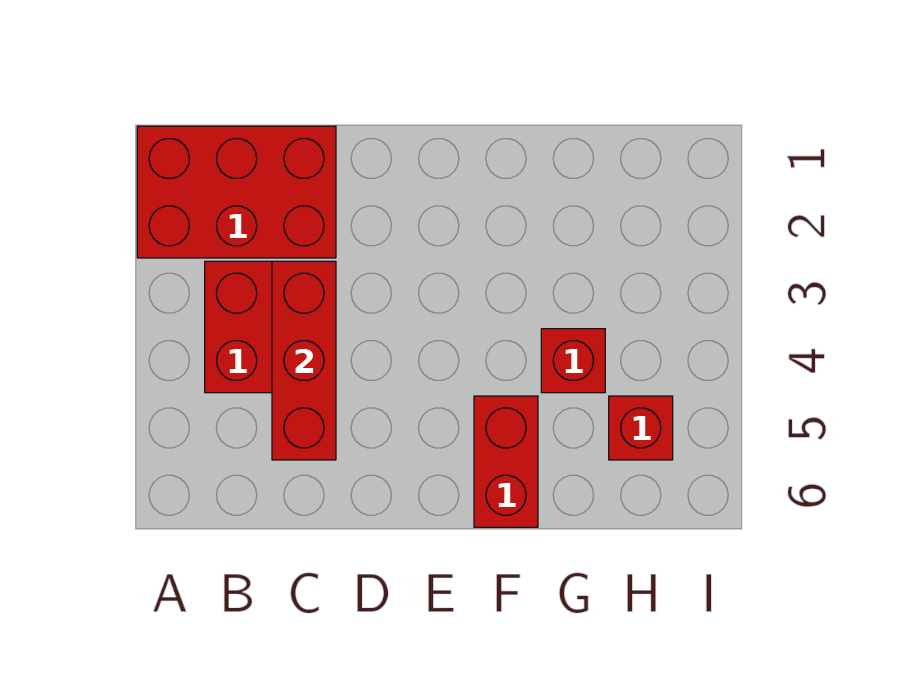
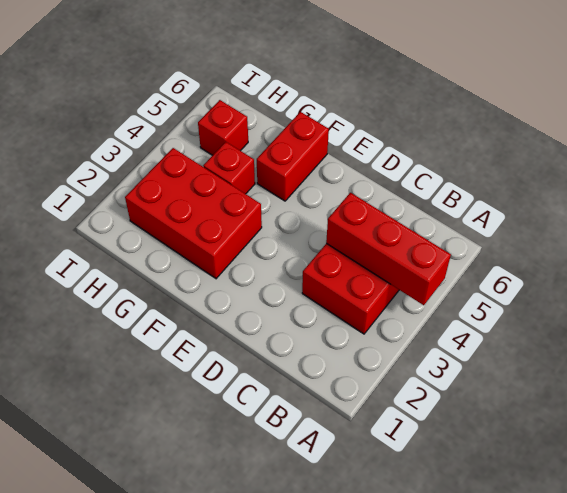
red brick A1:C2 level 1 -> red brick F2:H3 level 1
red brick C3:C5 level 2 -> red brick A4:C4 level 2

